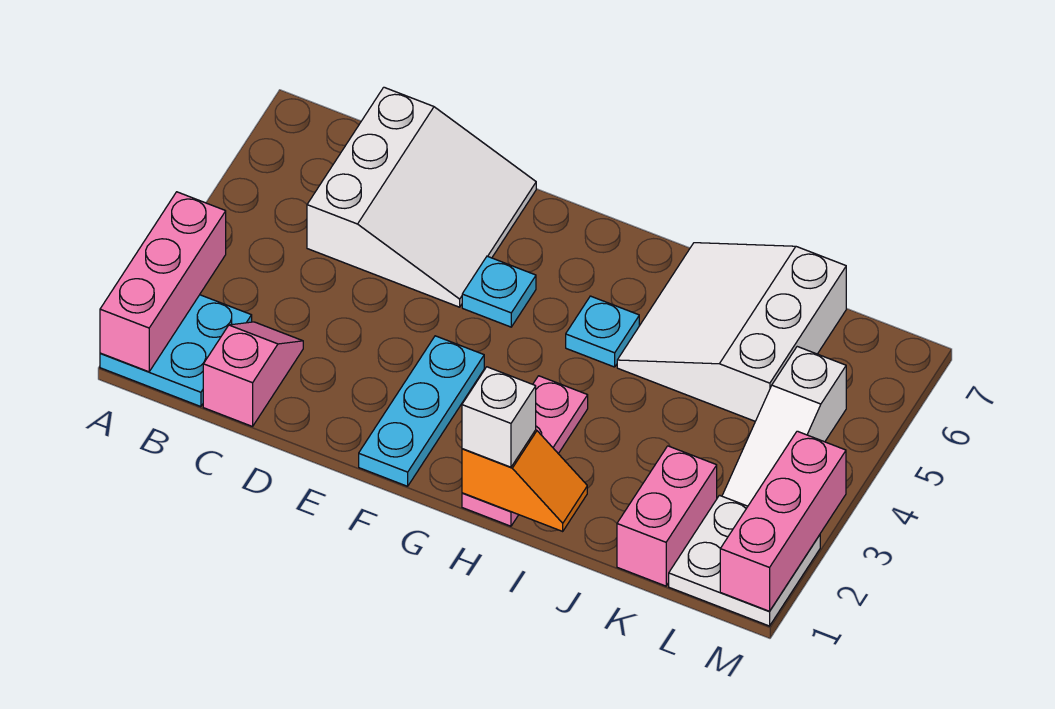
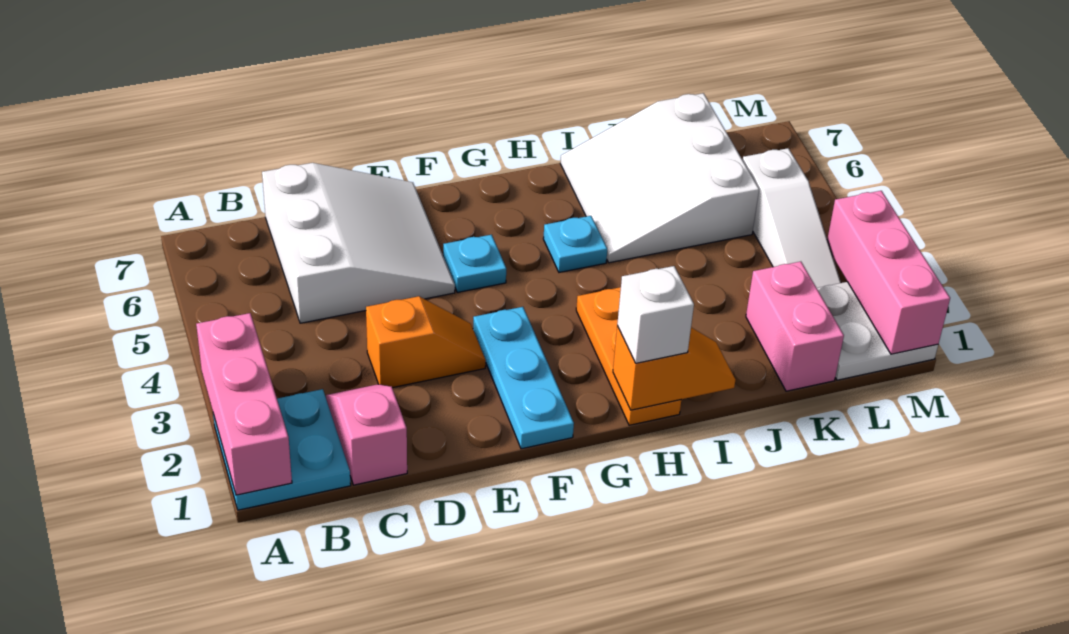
none -> orange slope D3:E3 level 1 top D
pink plate H1:H3 level 1 -> orange plate H1:H3 level 1

